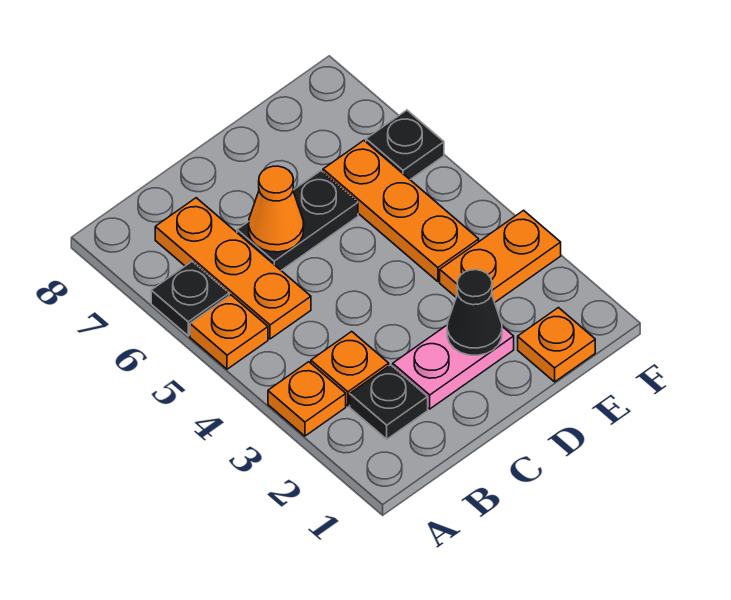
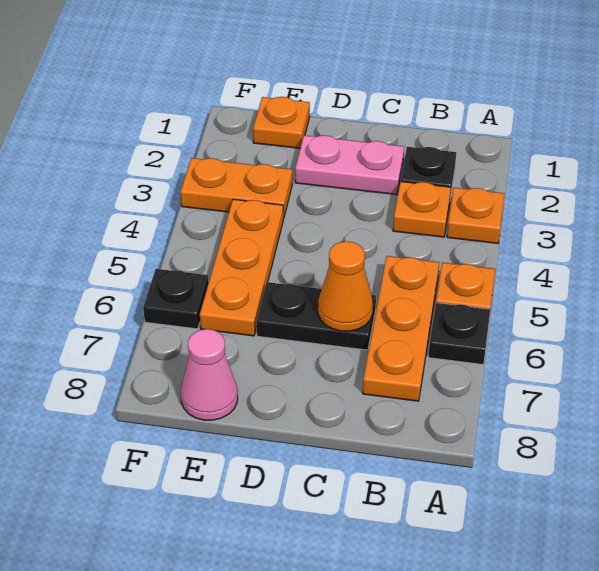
black cone D2 level 2 -> none
none -> pink cone E8 level 1

